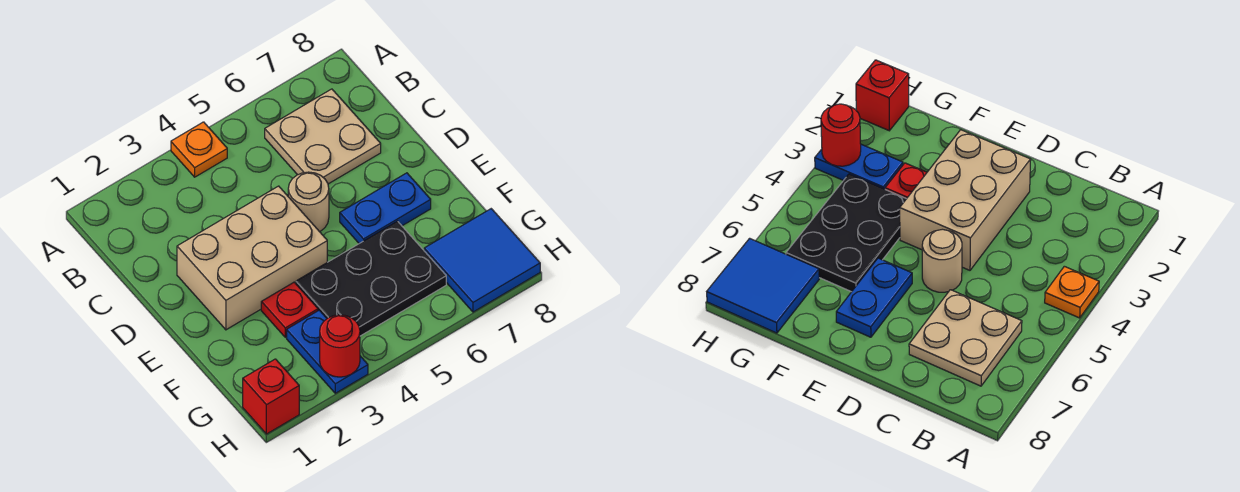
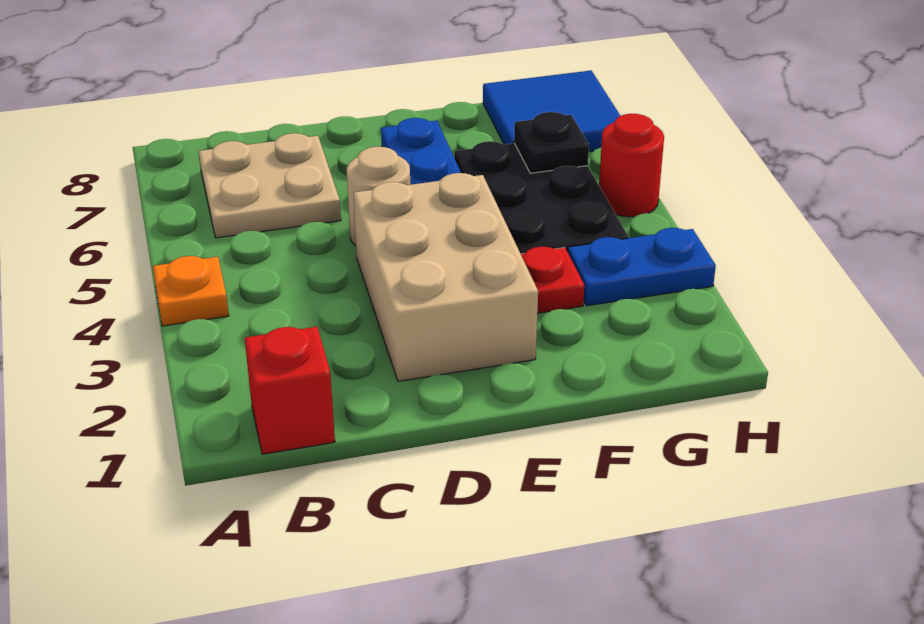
none -> black plate G6 level 2
red brick H1 level 1 -> red brick B1 level 1
red round brick H3 level 2 -> red round brick H5 level 1

